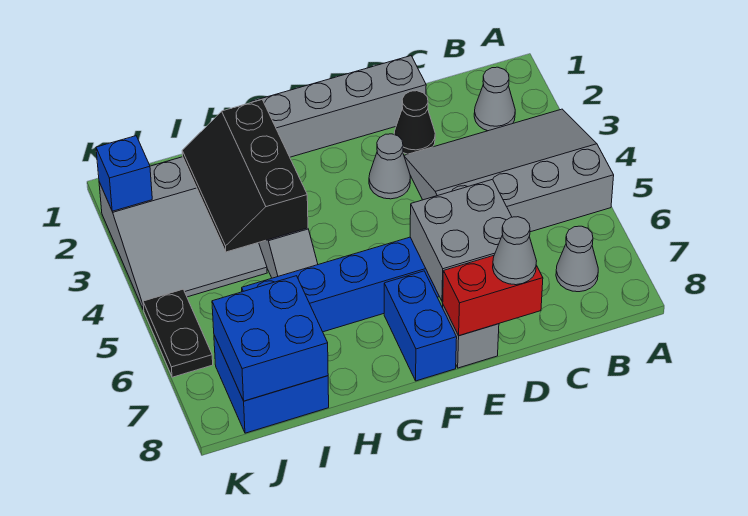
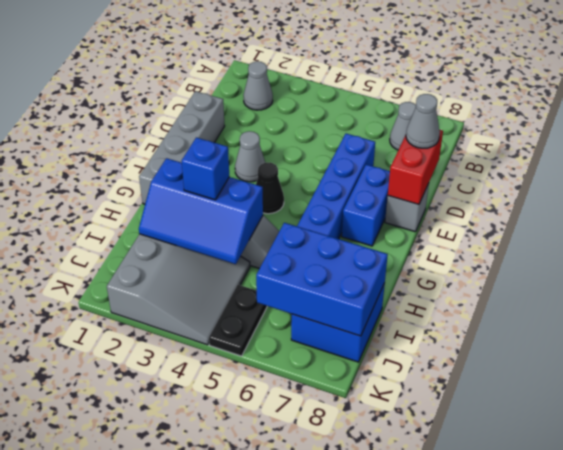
grey slope A3:D5 level 1 top 5 -> none
black cone D2 level 1 -> black cone F4 level 1
grey brick D6:E7 level 2 -> none
blue brick F7:F8 level 1 -> blue brick E7:F7 level 1
black slope H2:I4 level 2 top H -> blue slope H2:I4 level 2 top H
blue brick I7:J8 level 2 -> blue brick I6:J8 level 2
blue brick K2 level 2 -> blue brick H3 level 3
black plate K5:K6 level 1 -> black plate J5:K5 level 1

